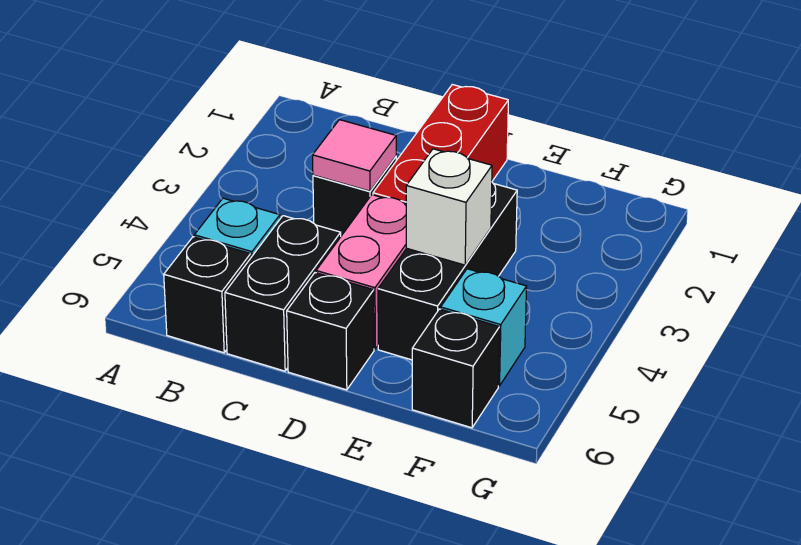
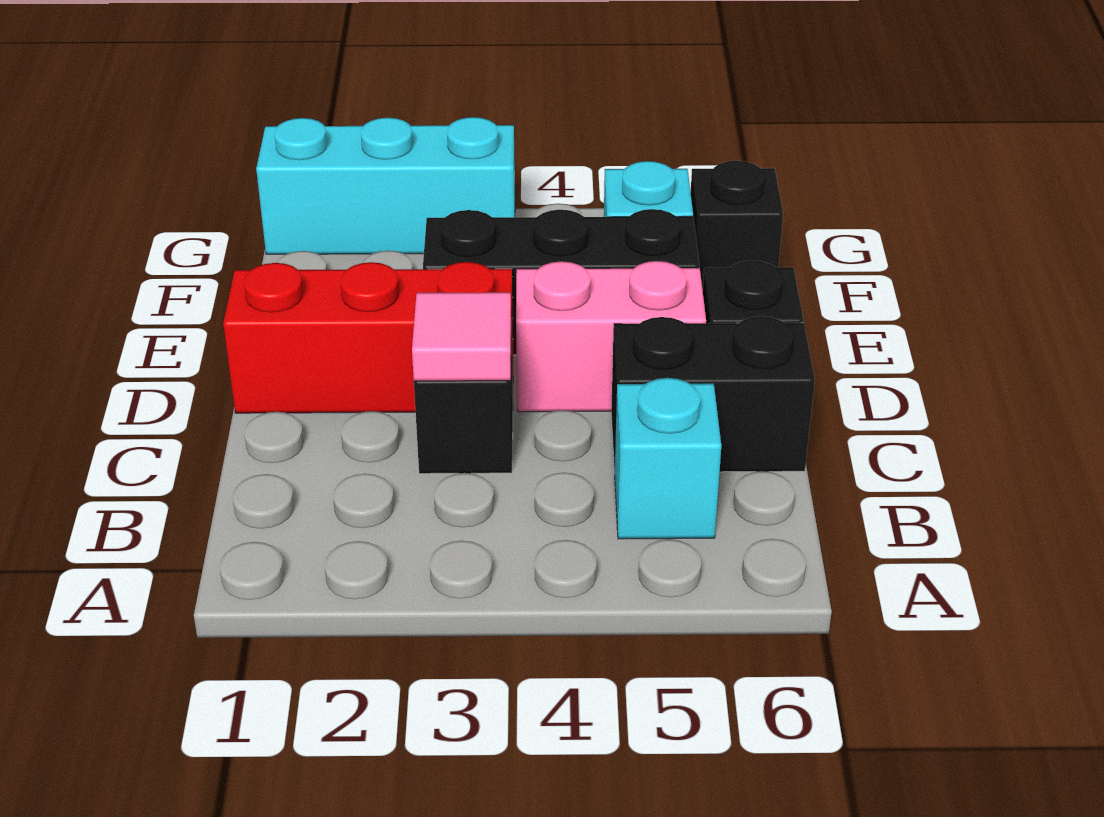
black brick B6 level 1 -> none
white brick E4 level 2 -> none
none -> cyan brick G1:G3 level 1

